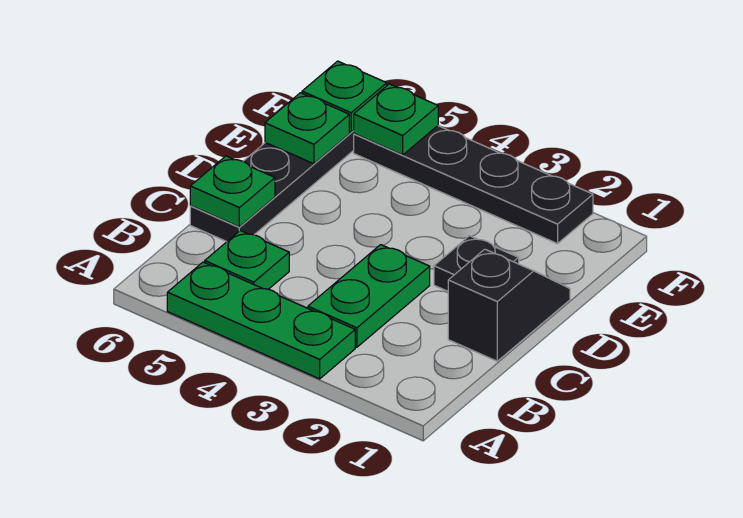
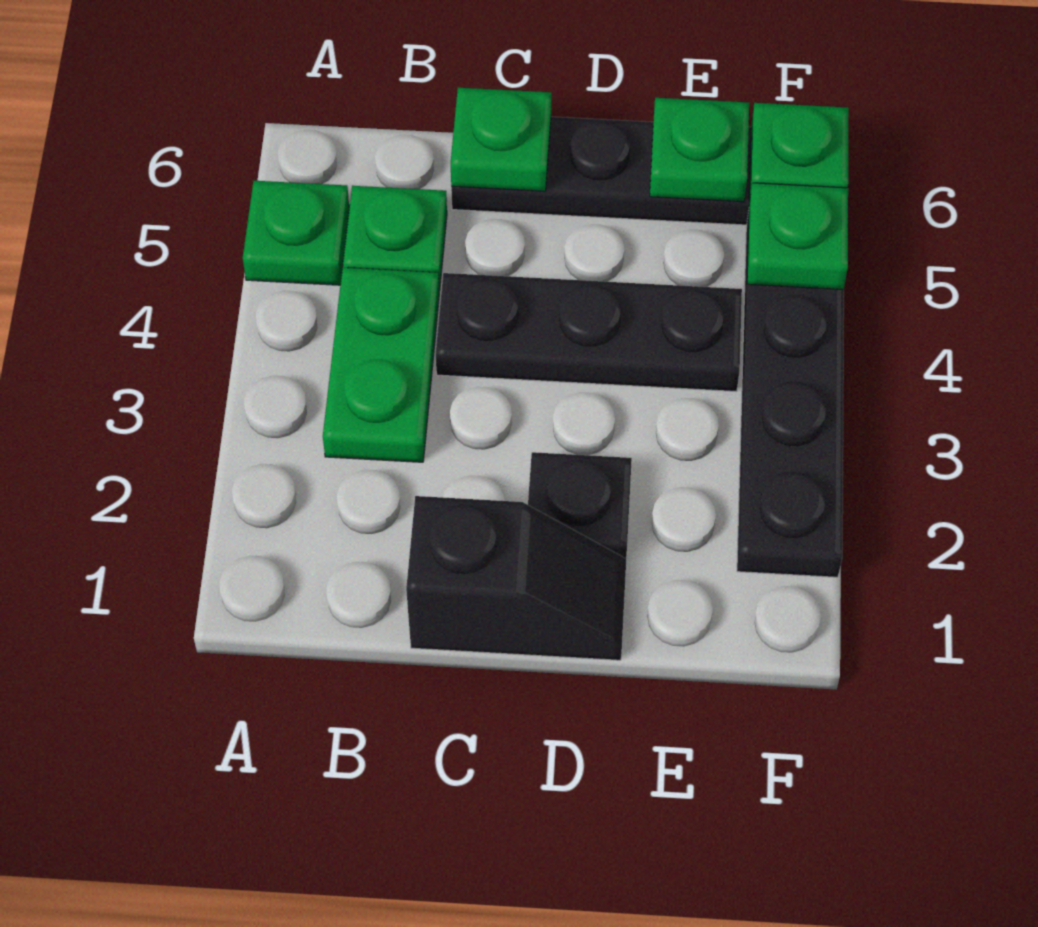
green plate A3:A5 level 1 -> green plate A5 level 1
green plate B3:C3 level 1 -> green plate B3:B4 level 1
none -> black plate C4:E4 level 1

